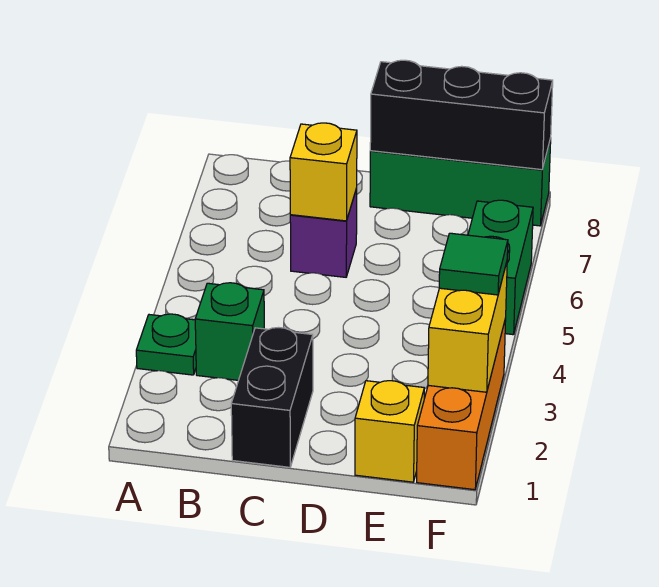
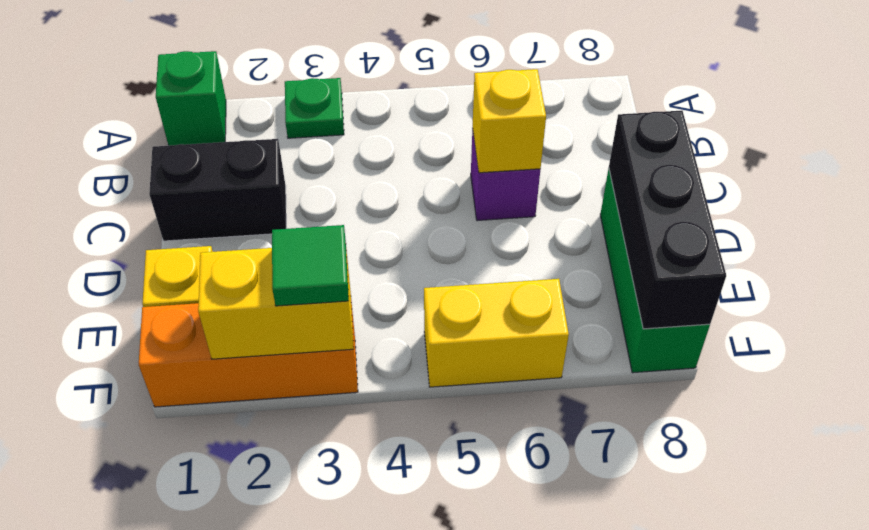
green brick B3 level 1 -> green brick A1 level 1
green brick F5:F6 level 1 -> yellow brick F5:F6 level 1

